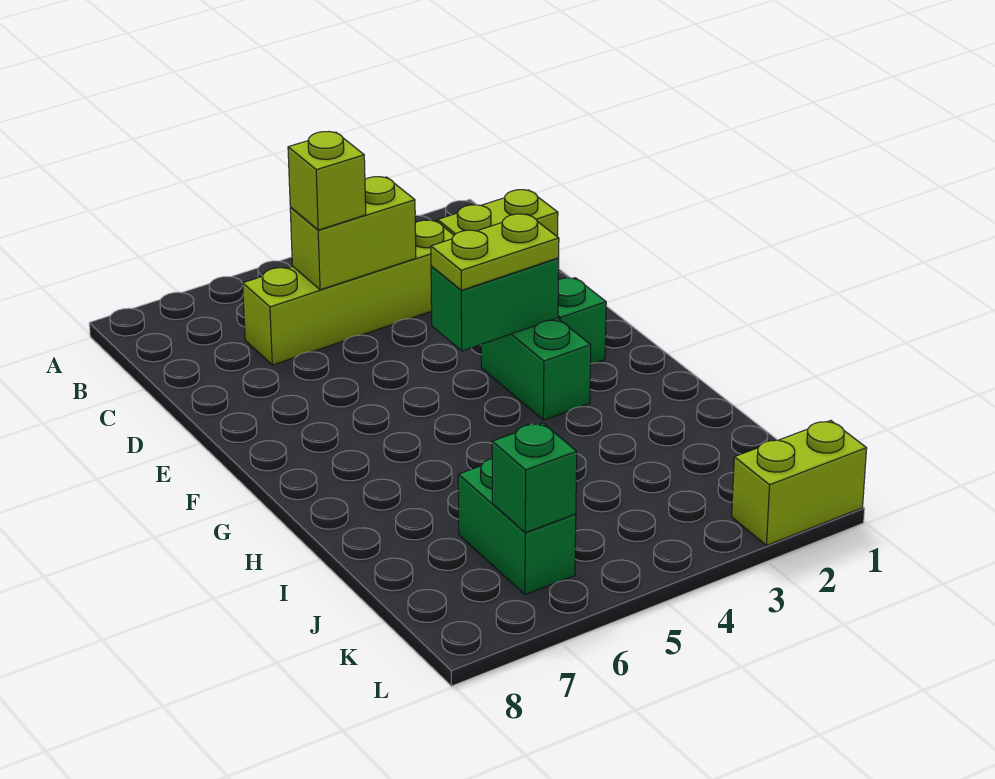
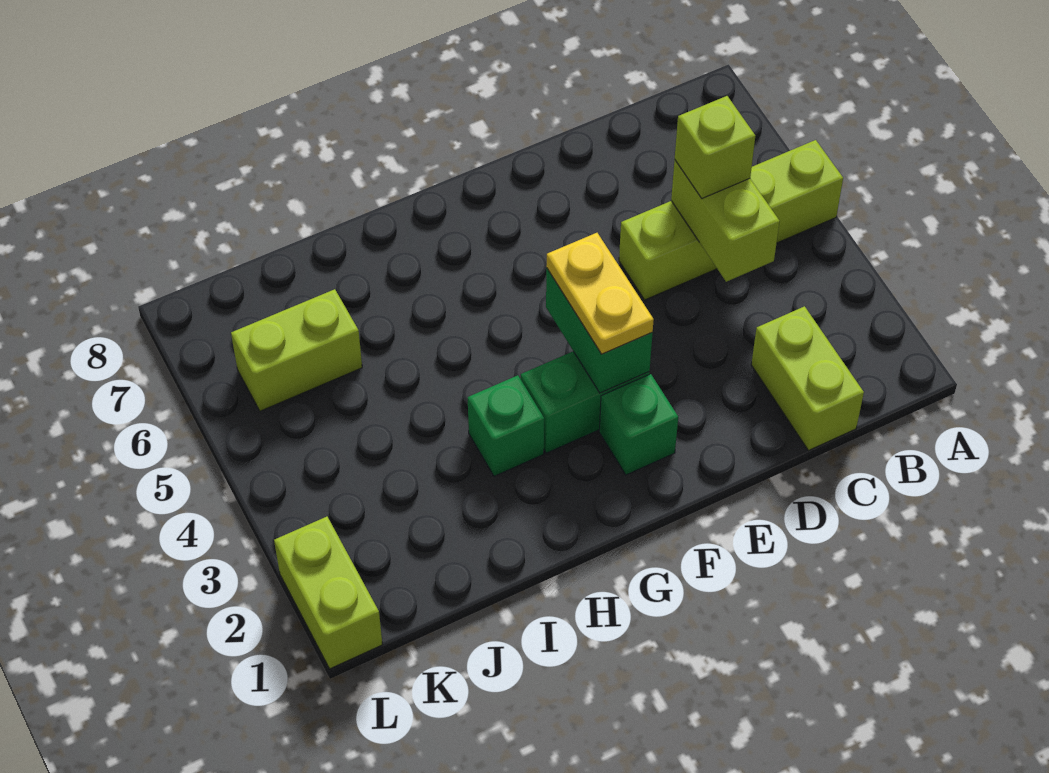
lime brick C3:C6 level 1 -> lime brick A5:D5 level 1
lime plate F3:F4 level 3 -> yellow plate F3:F4 level 3
green brick J6:K6 level 1 -> lime brick J6:K6 level 1
green brick K6 level 2 -> green brick H3 level 1

